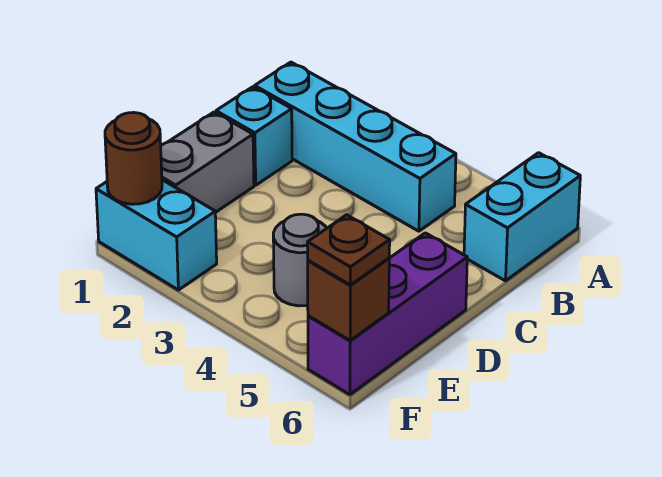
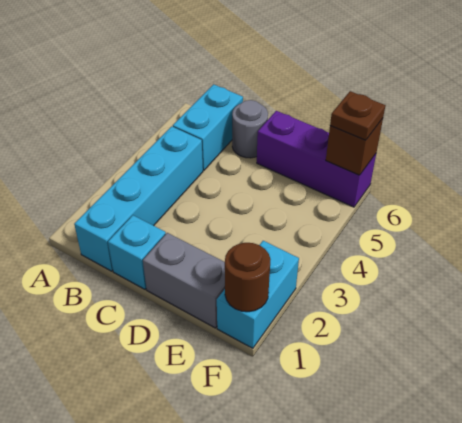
cyan brick A6:B6 level 1 -> cyan brick B5:B6 level 1
grey round brick E4 level 1 -> grey round brick C6 level 1

